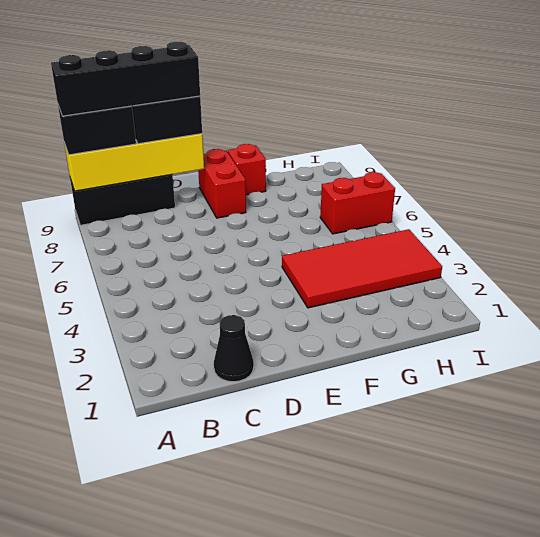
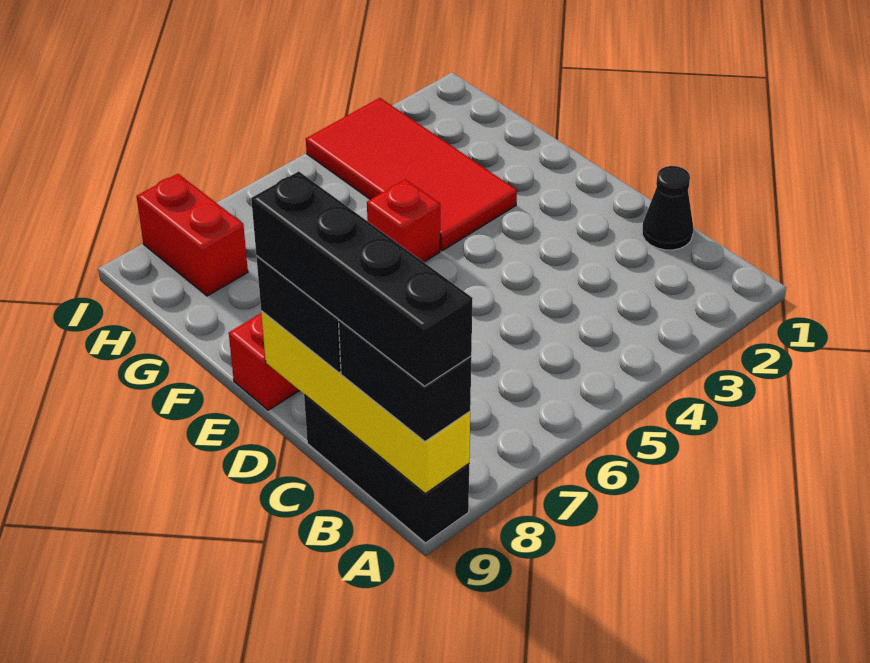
red brick F9 level 1 -> red brick F5 level 1
red brick H6:I6 level 1 -> red brick H8:I8 level 1

